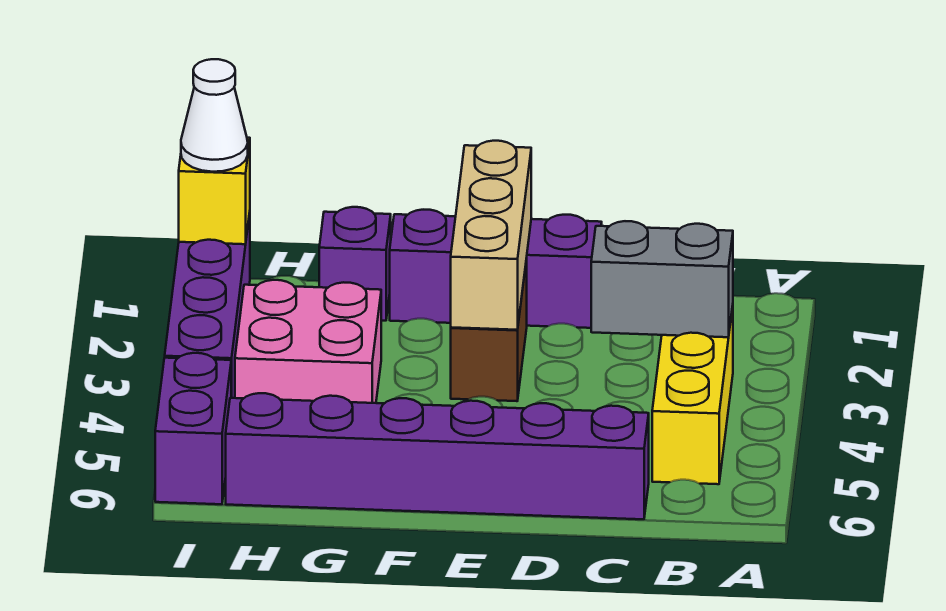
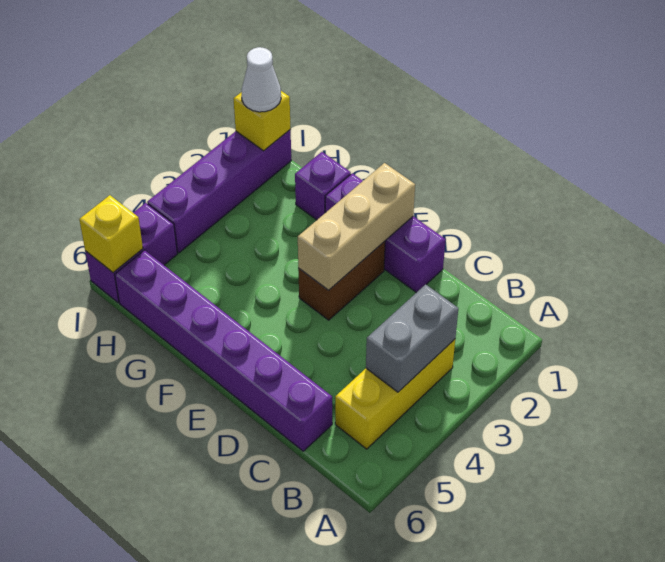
grey brick B3:C3 level 2 -> grey brick B3:B4 level 2
pink brick G3:H4 level 1 -> none
none -> yellow brick I6 level 2

